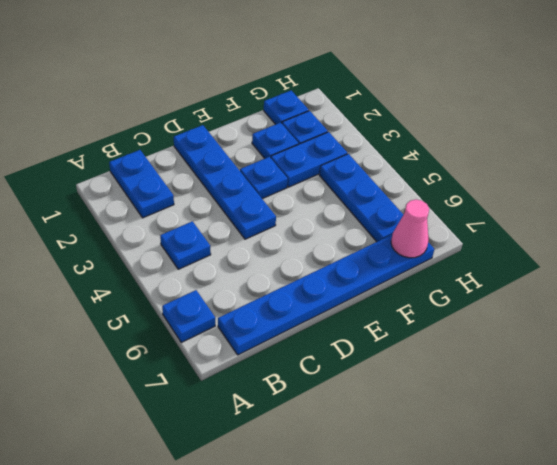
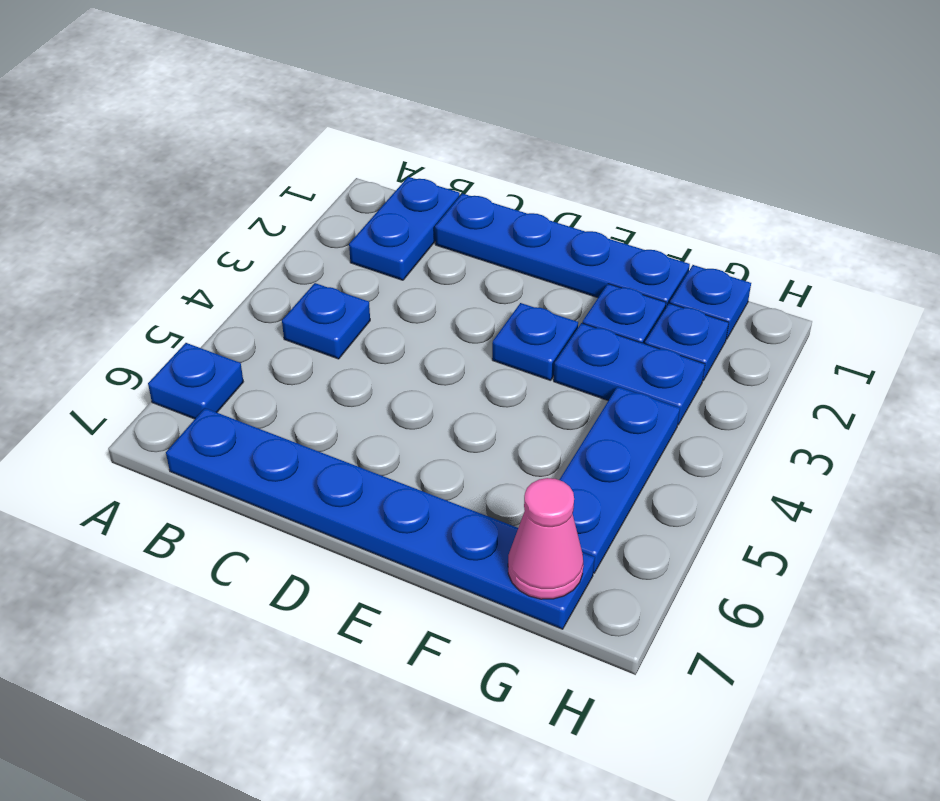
blue plate D1:D4 level 1 -> blue plate C1:F1 level 1

